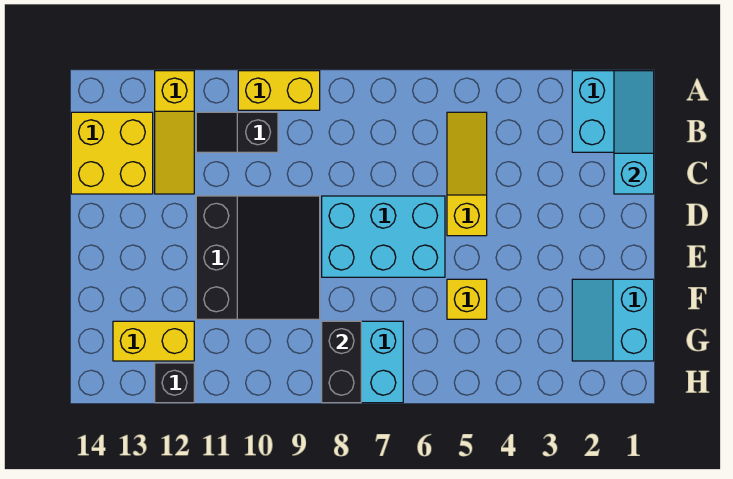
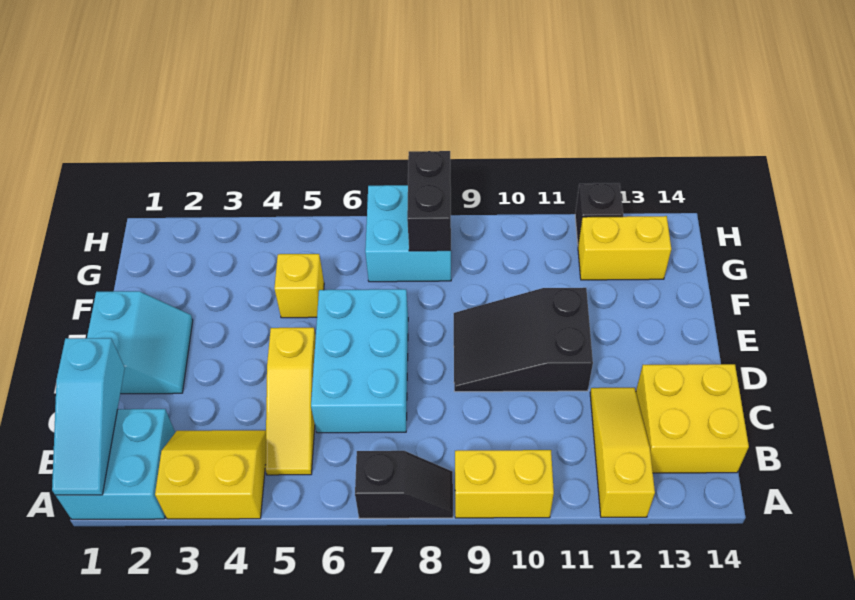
none -> yellow slope A3:B4 level 1 top A
black slope B10:B11 level 1 top 10 -> black slope A7:A8 level 1 top 7
cyan brick D6:E8 level 1 -> cyan brick C6:E7 level 1
black slope D9:F11 level 1 top 11 -> black slope D9:E11 level 1 top 11
cyan slope F1:G2 level 1 top 1 -> cyan slope D1:E2 level 1 top 1

